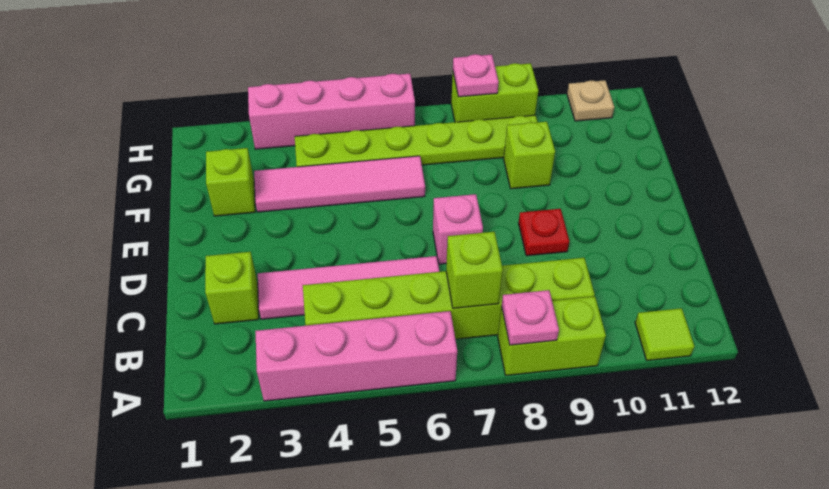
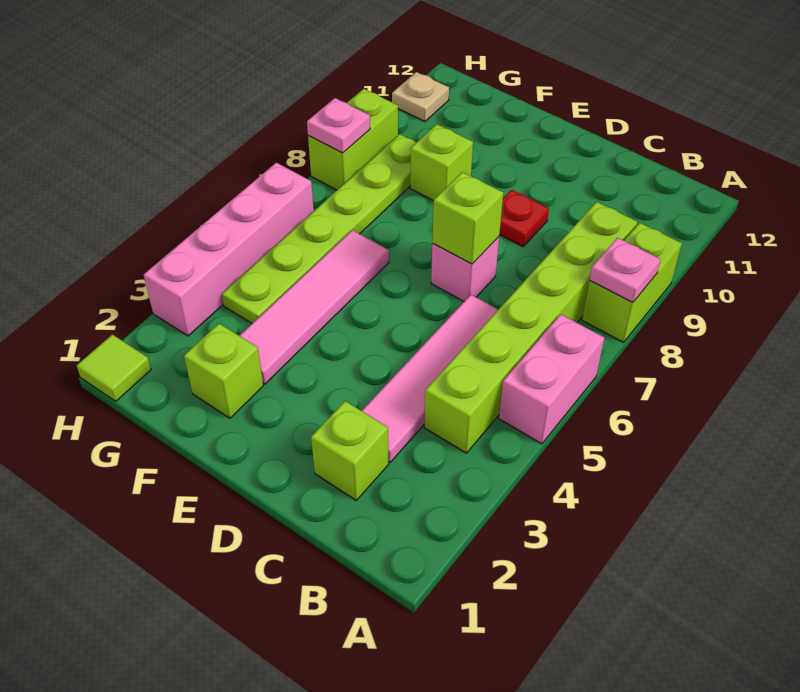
pink brick A3:A6 level 1 -> pink brick A5:A6 level 1
lime tile A11 level 1 -> lime tile H1 level 1
lime brick B7 level 2 -> lime brick D7 level 2

